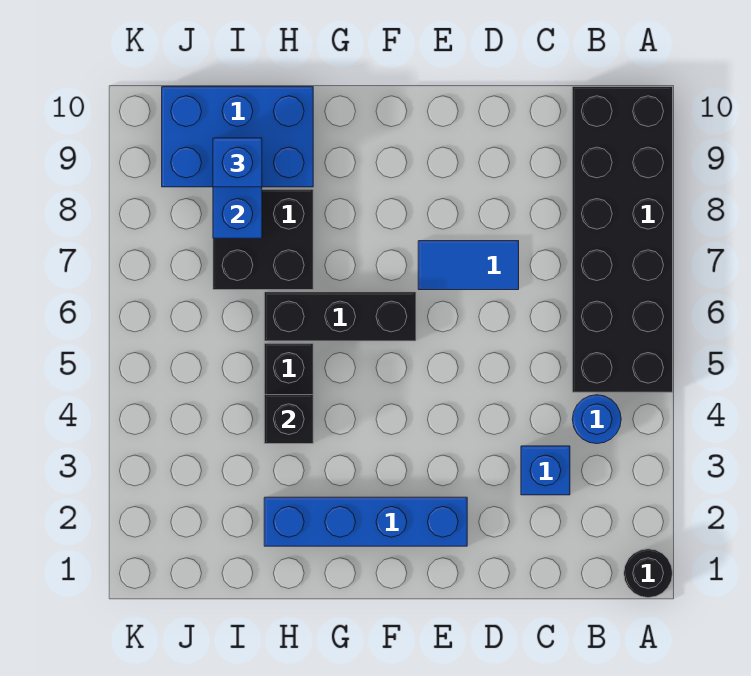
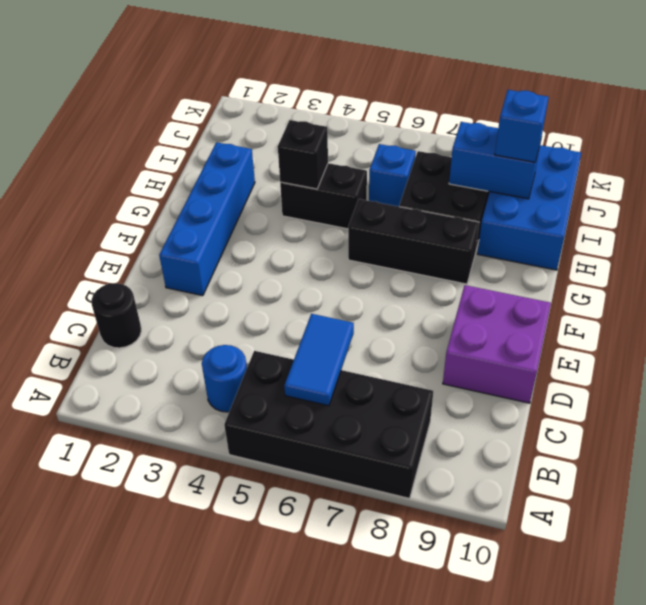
black round brick A1 level 1 -> black round brick C1 level 1
black brick A5:B10 level 1 -> black brick A5:B8 level 1
blue brick C3 level 1 -> blue brick I6 level 1
blue tile D7:E7 level 1 -> blue tile B6:C6 level 2
none -> purple brick D9:E10 level 1
black brick F6:H6 level 1 -> black brick G6:G8 level 1

